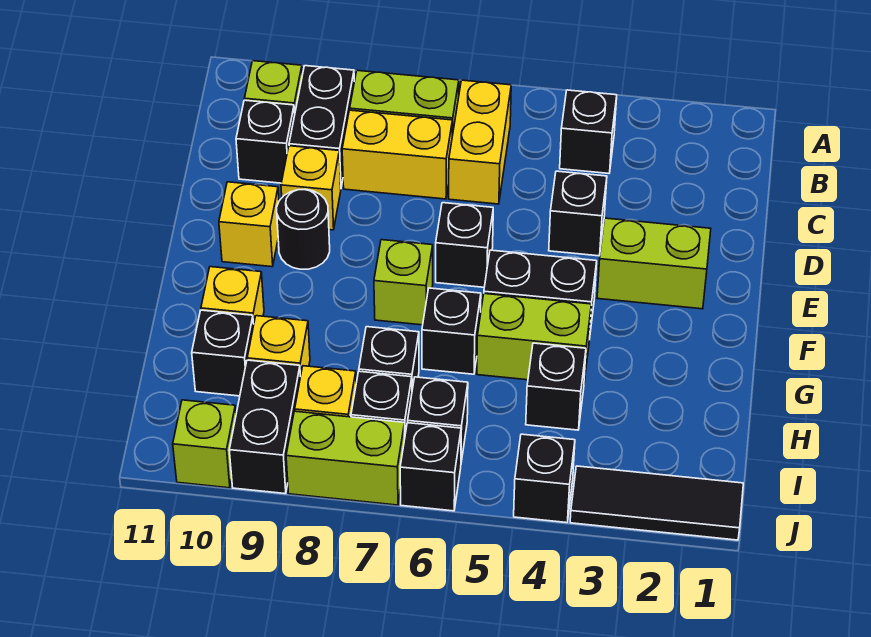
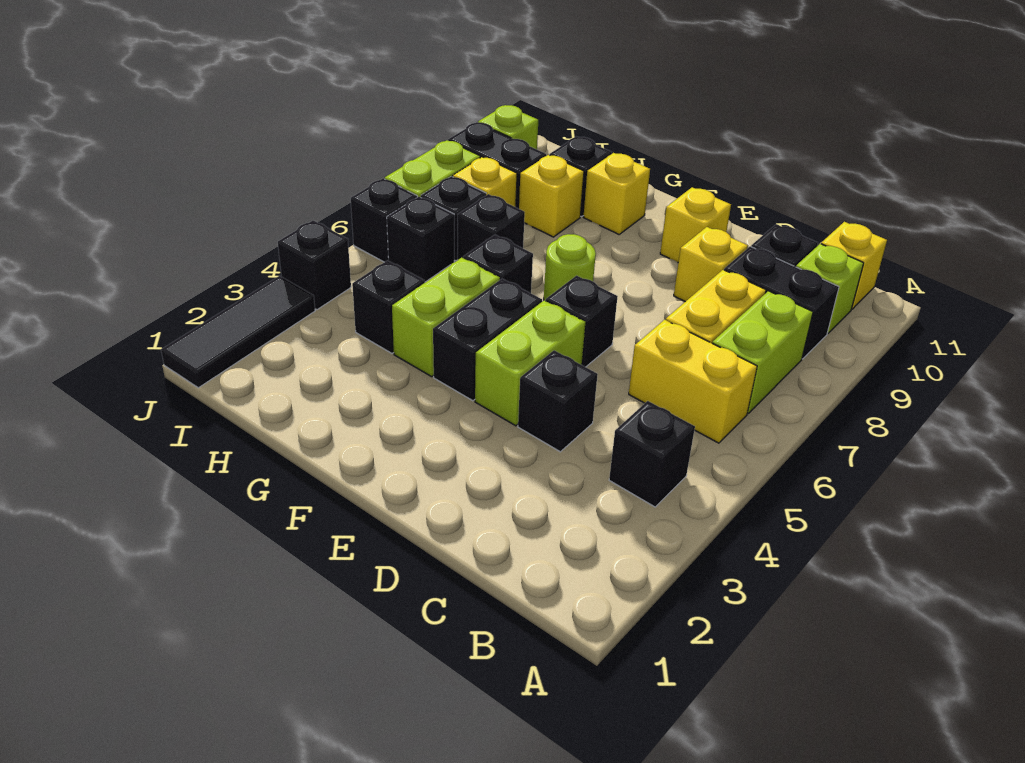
none -> yellow brick B11 level 1
lime brick E2:E3 level 1 -> lime brick E4:E5 level 1
black round brick E9 level 1 -> none
lime brick F7 level 1 -> lime round brick F7 level 1

